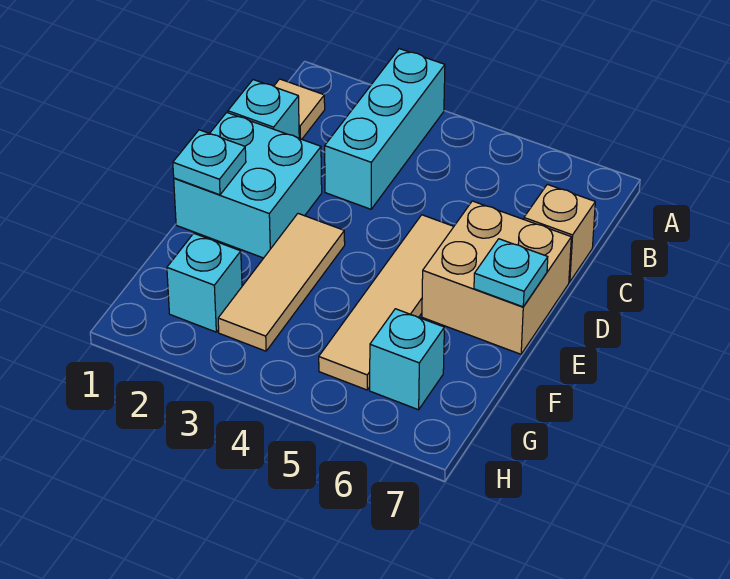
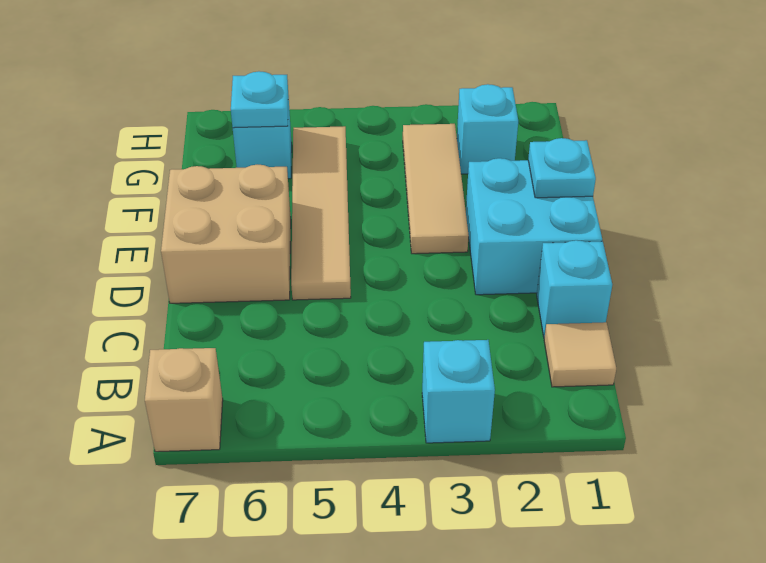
cyan brick A3:C3 level 1 -> cyan brick A3 level 1
tan brick C7 level 1 -> tan brick A7 level 1
cyan plate E7 level 2 -> cyan plate G6 level 2

